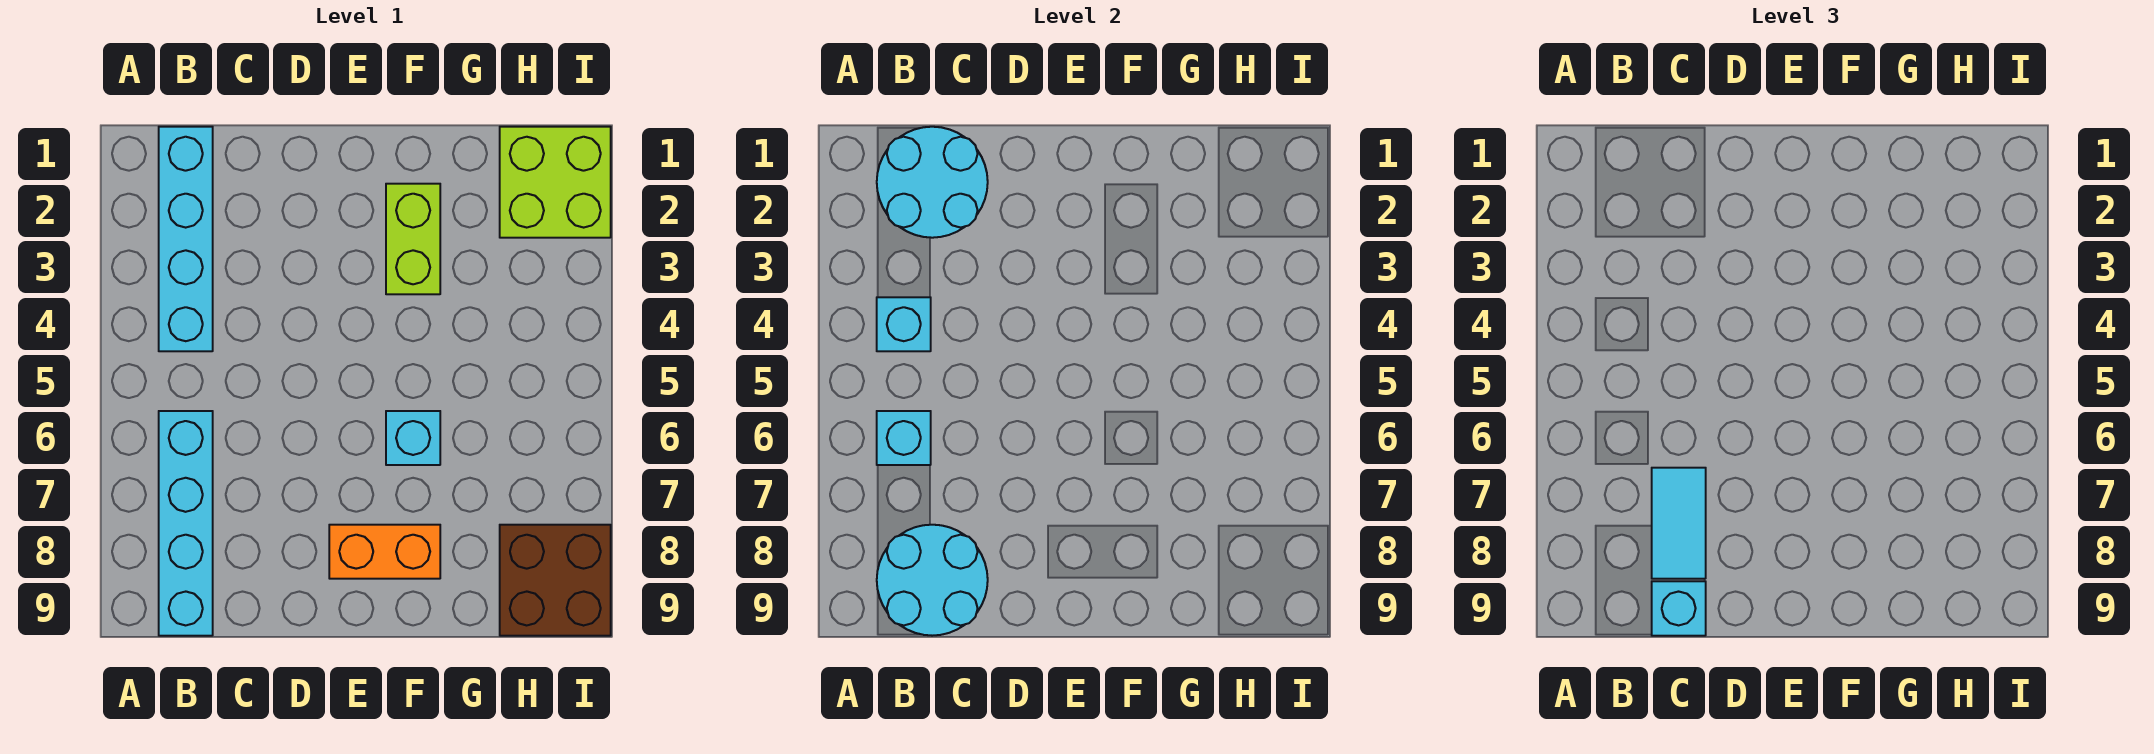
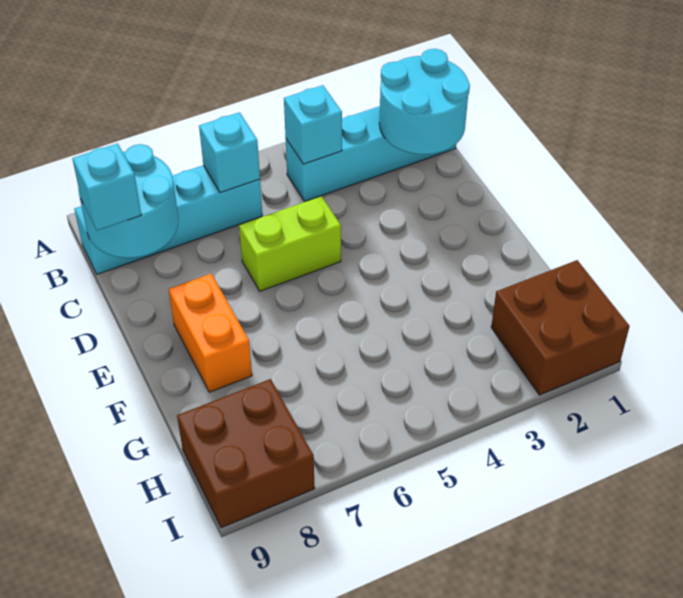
cyan tile C7:C8 level 3 -> none
lime brick F2:F3 level 1 -> lime brick D5:D6 level 1
cyan brick F6 level 1 -> none
lime brick H1:I2 level 1 -> brown brick H1:I2 level 1

